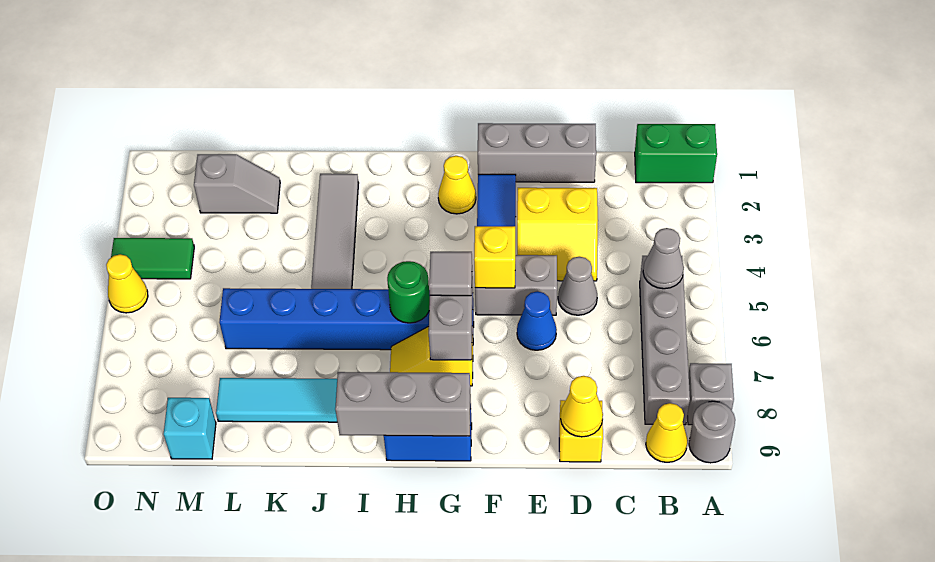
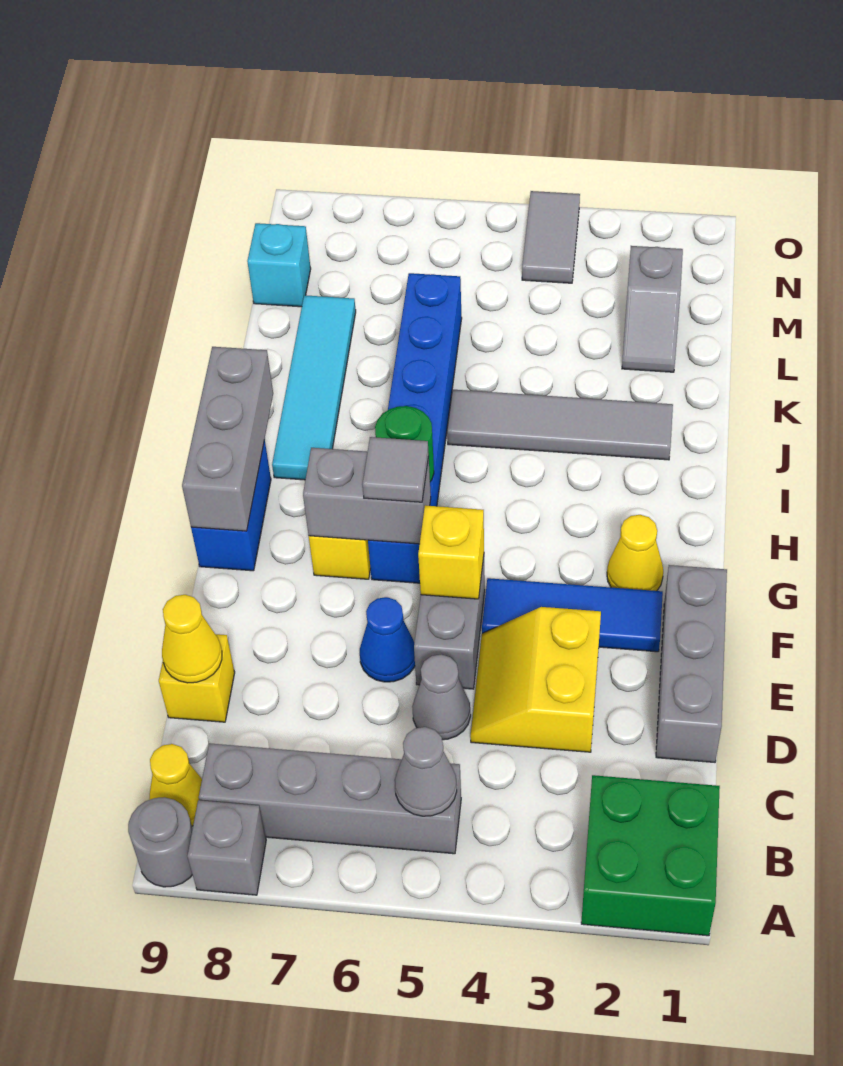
green brick A1:B1 level 1 -> green brick A1:B2 level 1
green tile N4:O4 level 1 -> grey tile N4:O4 level 1
yellow cone O5 level 1 -> none

